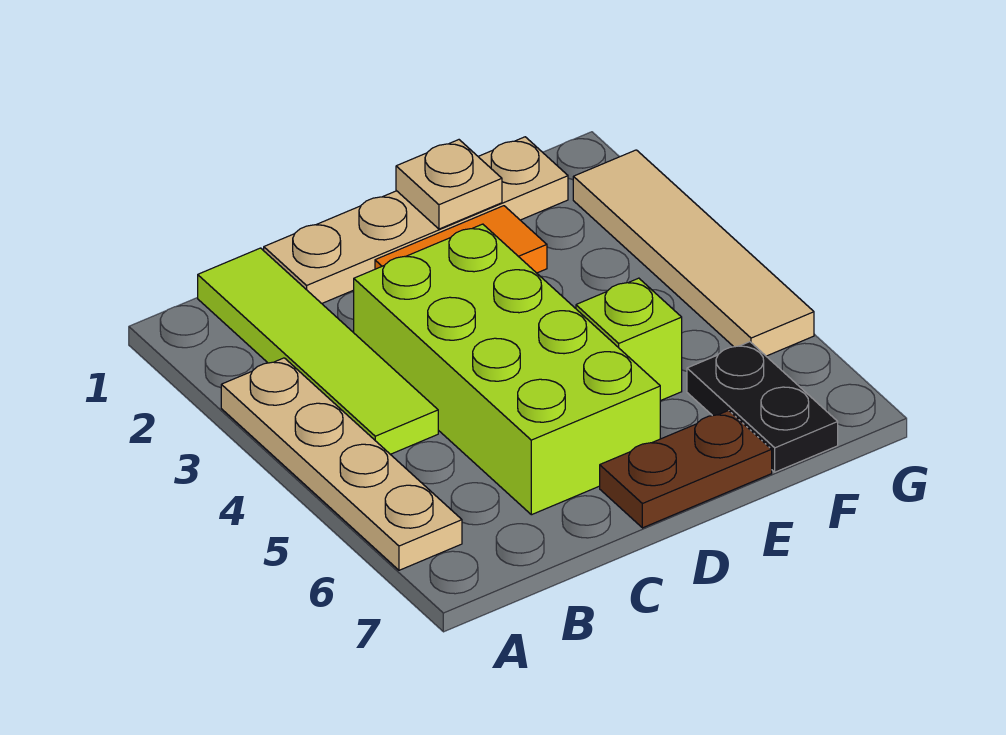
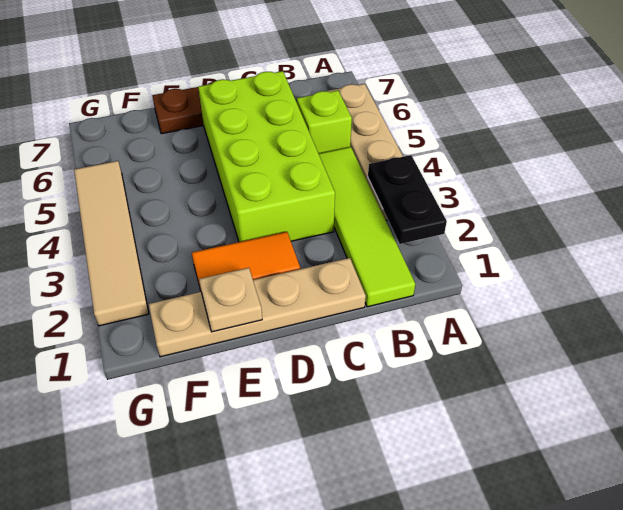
lime brick E5 level 1 -> lime brick B5 level 1
black plate F6:F7 level 1 -> black plate A2:A3 level 2

